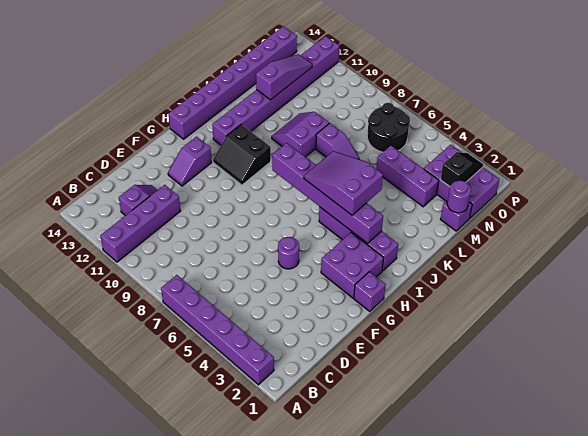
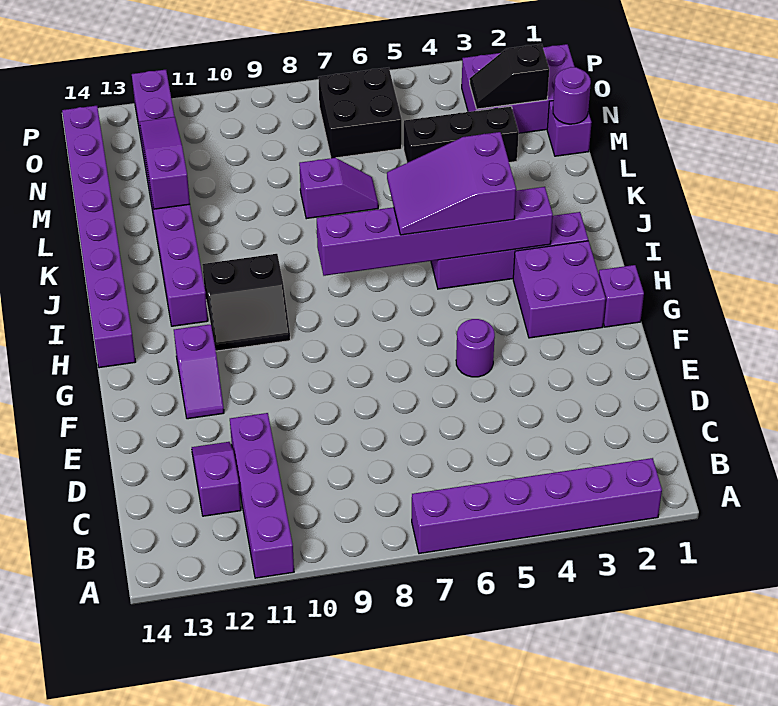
purple slope K9:L10 level 1 top 9 -> none
purple brick M3:M5 level 1 -> black brick M3:M5 level 1
black slope N2:O2 level 2 top N -> black slope N2:N3 level 2 top 2
black round brick N6:O7 level 1 -> black brick N6:O7 level 1

